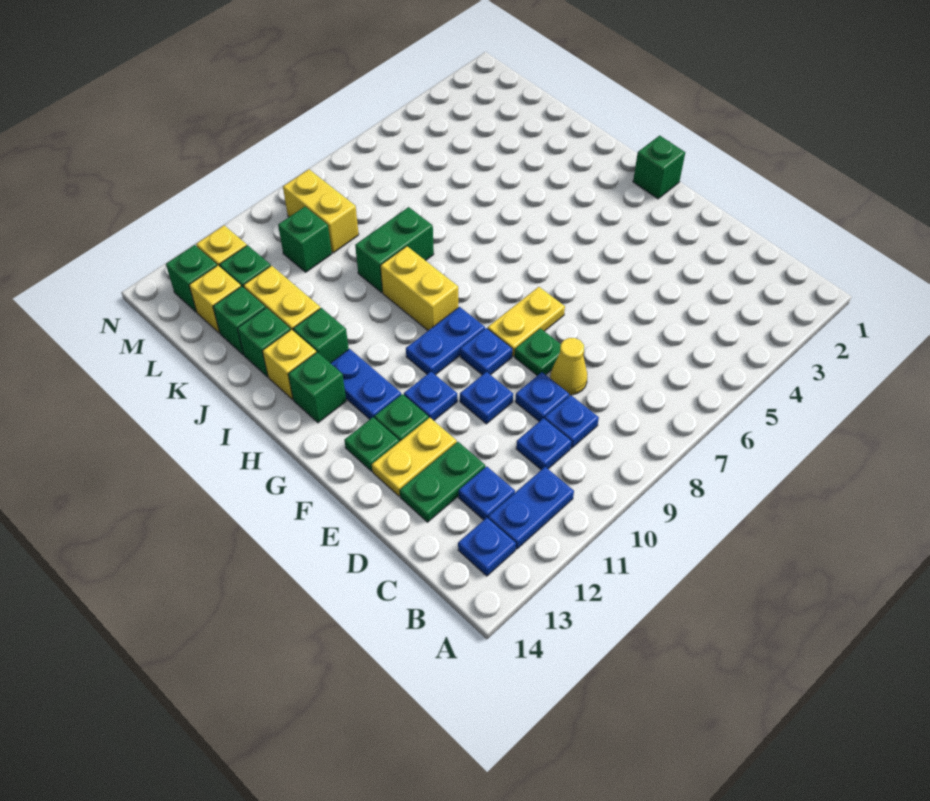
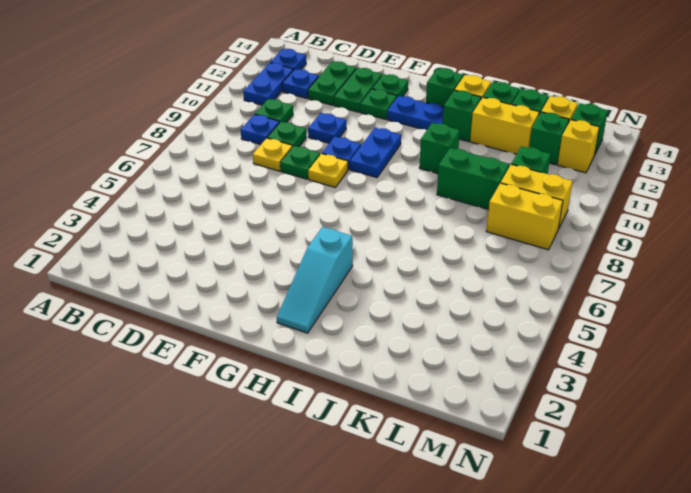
blue plate C10 level 1 -> green plate C10 level 1
yellow cone D8 level 1 -> yellow plate D8 level 1
blue plate D9 level 1 -> green plate D9 level 1
yellow plate E12:E13 level 1 -> green plate E12:E13 level 1
yellow plate F7:F8 level 1 -> yellow plate F8 level 1
blue plate F11 level 1 -> none
green brick G1 level 1 -> green brick I10 level 1
none -> cyan slope H2:H4 level 1 top 4
yellow brick H9:I9 level 1 -> yellow brick L8:M8 level 1
green brick J8:J9 level 1 -> green brick J9:K9 level 1

